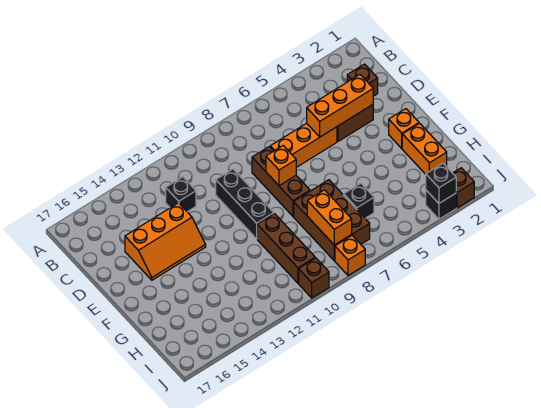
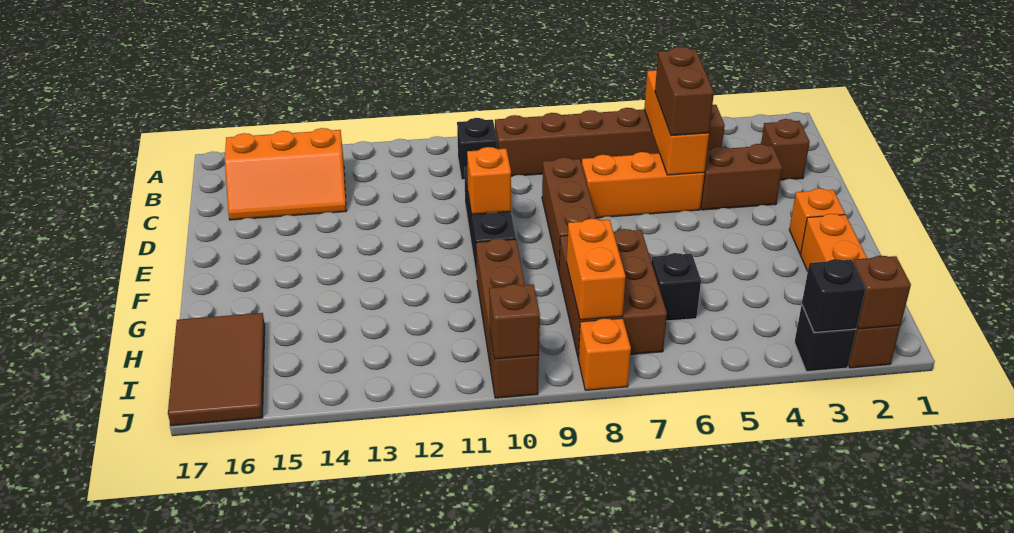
none -> brown brick B4:B9 level 1
none -> brown brick C5:D5 level 3
black brick C12 level 1 -> black brick B10 level 1
orange brick D3:D5 level 2 -> orange brick B5:D5 level 2
orange slope D13:E15 level 1 top D -> orange slope B14:C16 level 1 top B
orange brick E8 level 2 -> orange brick E10 level 2
none -> brown tile H16:J17 level 1
none -> brown brick J2 level 2
none -> brown brick J10 level 2

